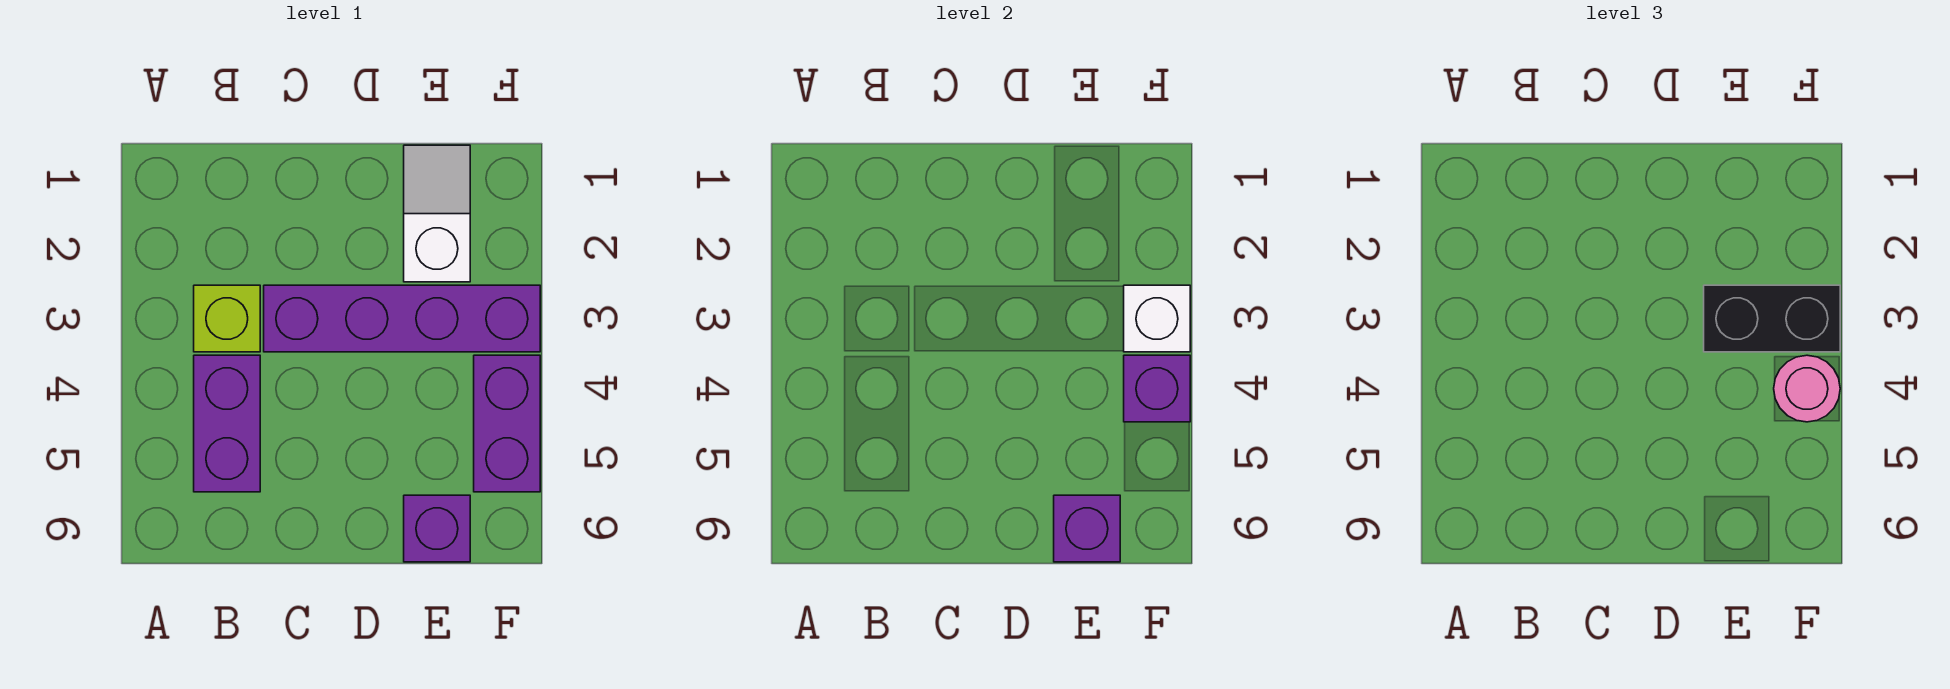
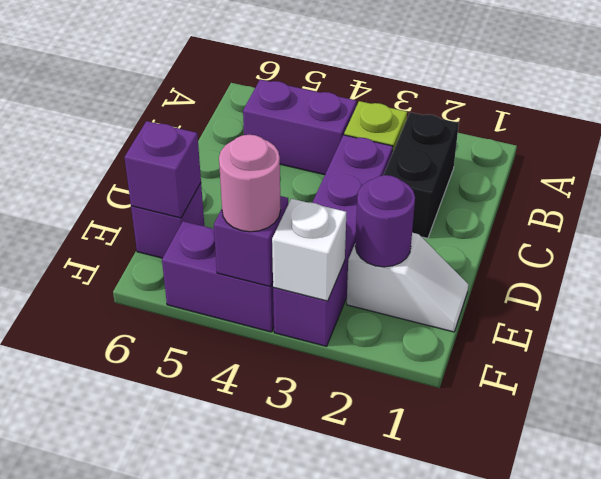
none -> purple round brick E2 level 2
black brick E3:F3 level 3 -> black brick B2:C2 level 1

